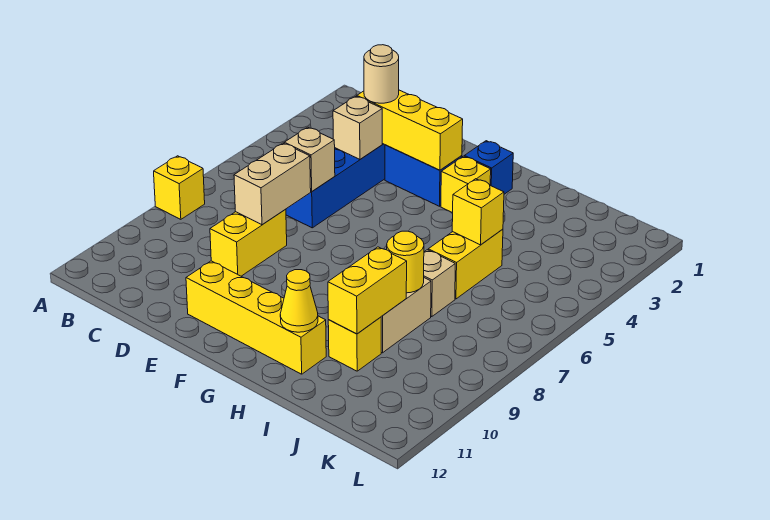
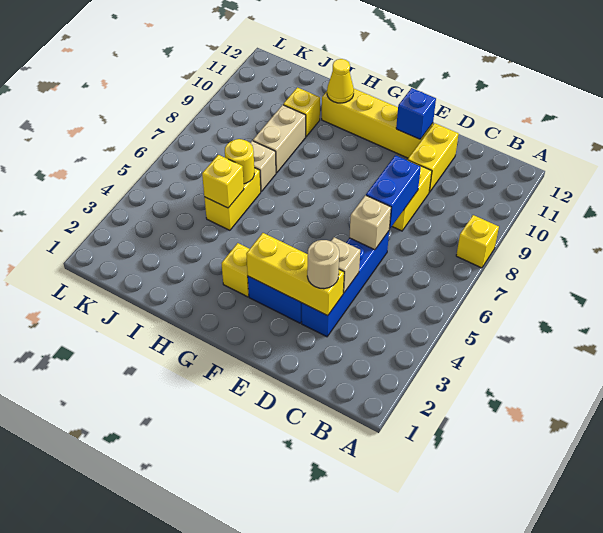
tan brick D7:D8 level 2 -> blue brick D7:D8 level 2
blue brick G2 level 1 -> blue brick E11 level 2
yellow round brick I8 level 2 -> yellow round brick I6 level 2
yellow brick I9:I10 level 2 -> yellow brick D10:D11 level 1

